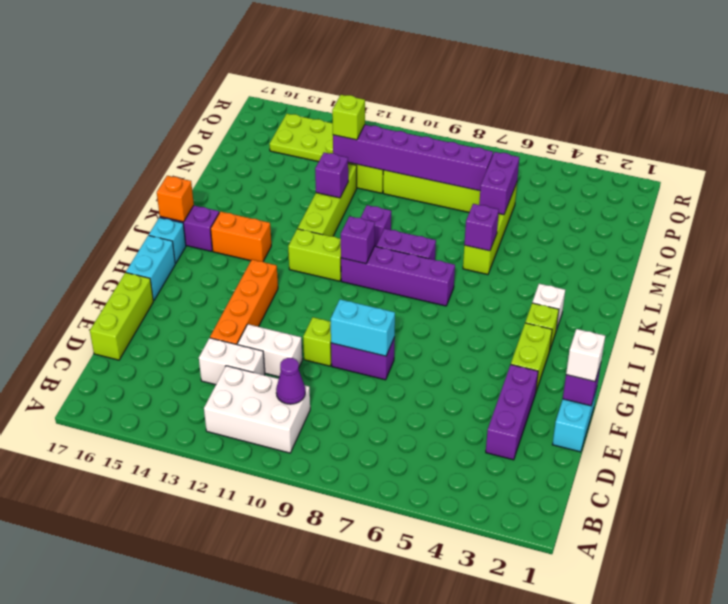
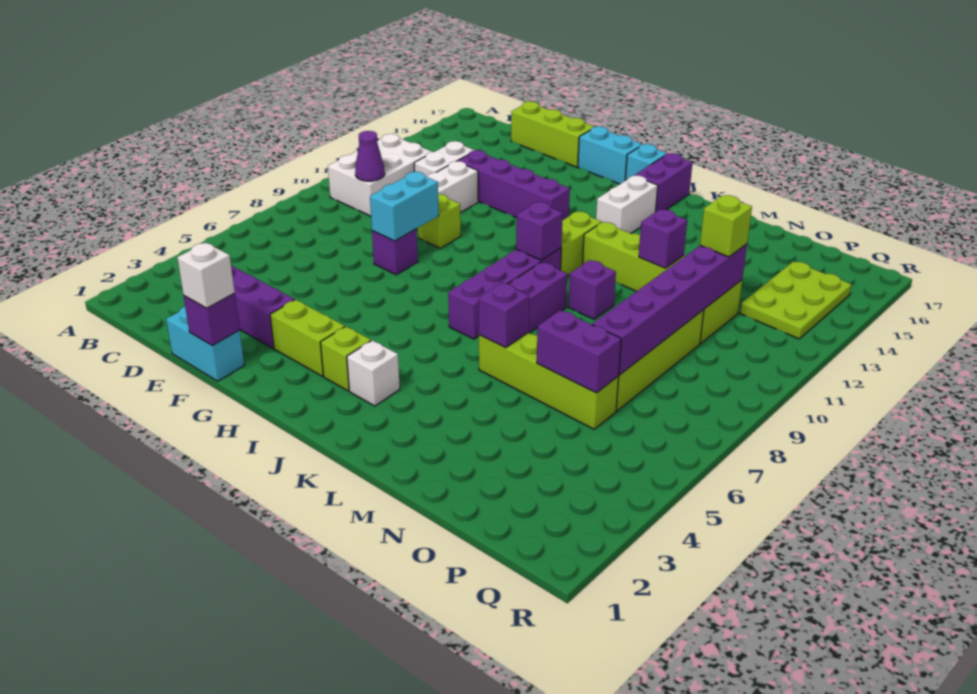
orange brick E13:H13 level 1 -> purple brick E13:H13 level 1
purple brick F8:F9 level 1 -> purple brick F8 level 1
orange brick J14:J15 level 1 -> white brick J14:J15 level 1
orange brick J17 level 2 -> none

